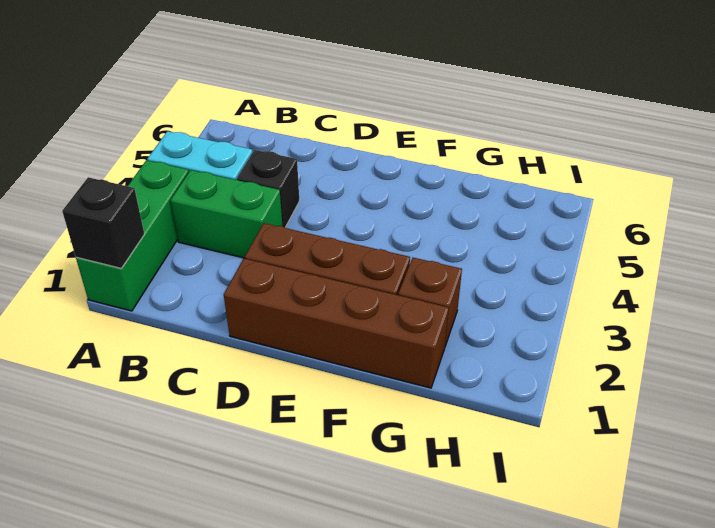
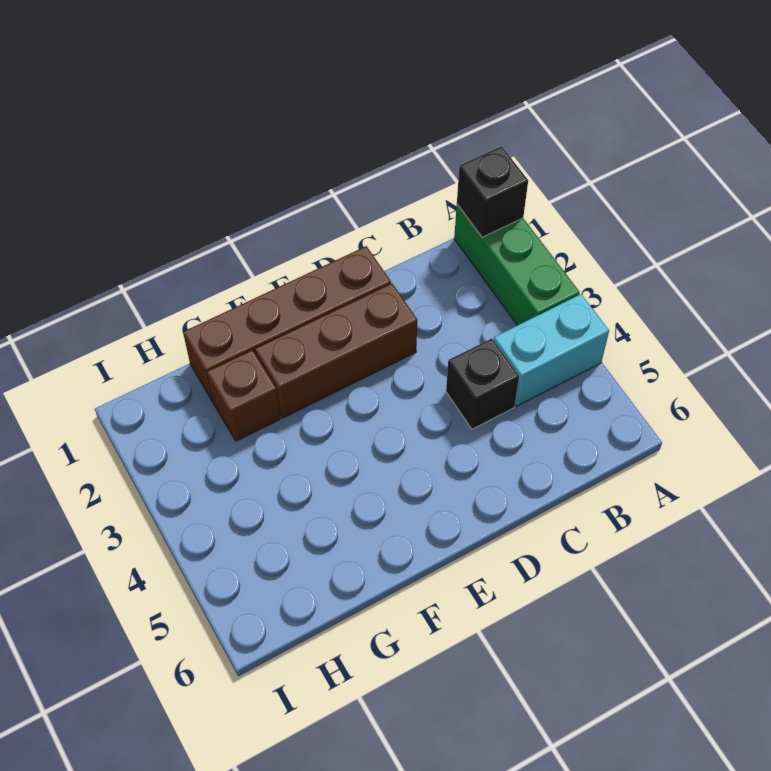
green brick B3:C3 level 1 -> none

